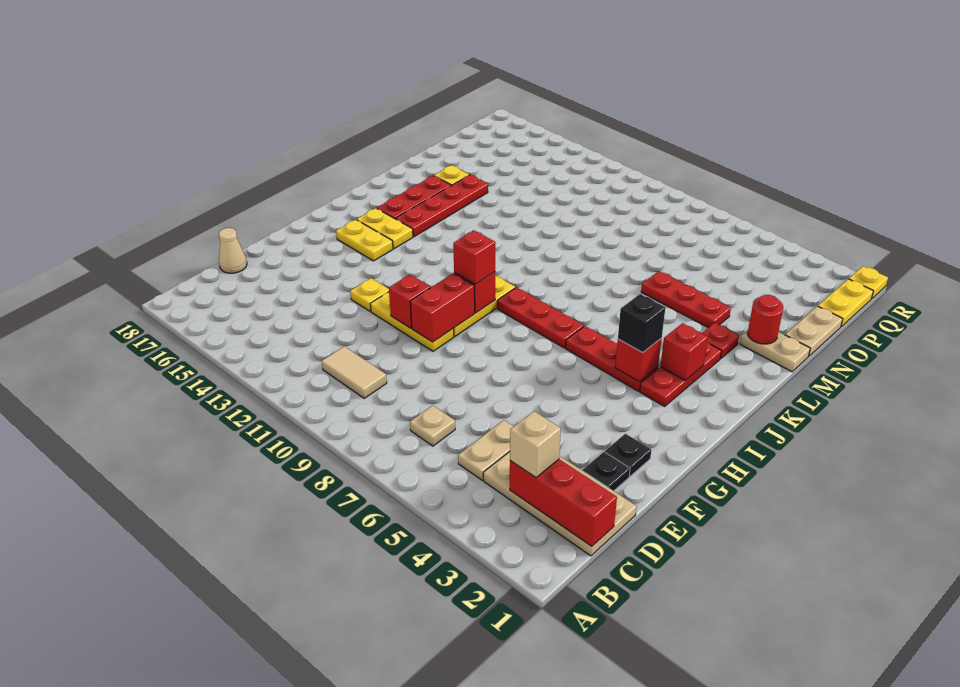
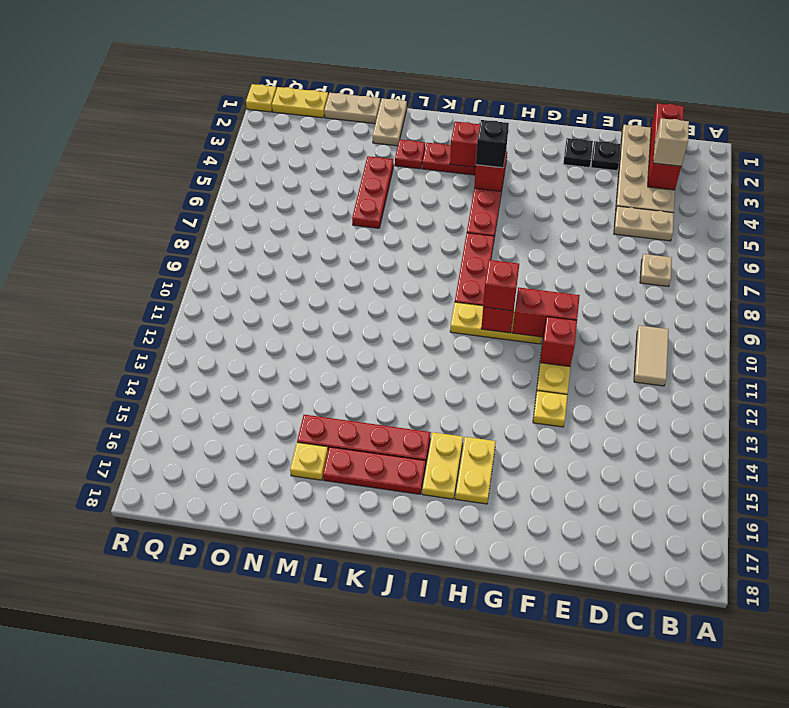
tan cone D18 level 1 -> none
red round brick M2 level 2 -> none

